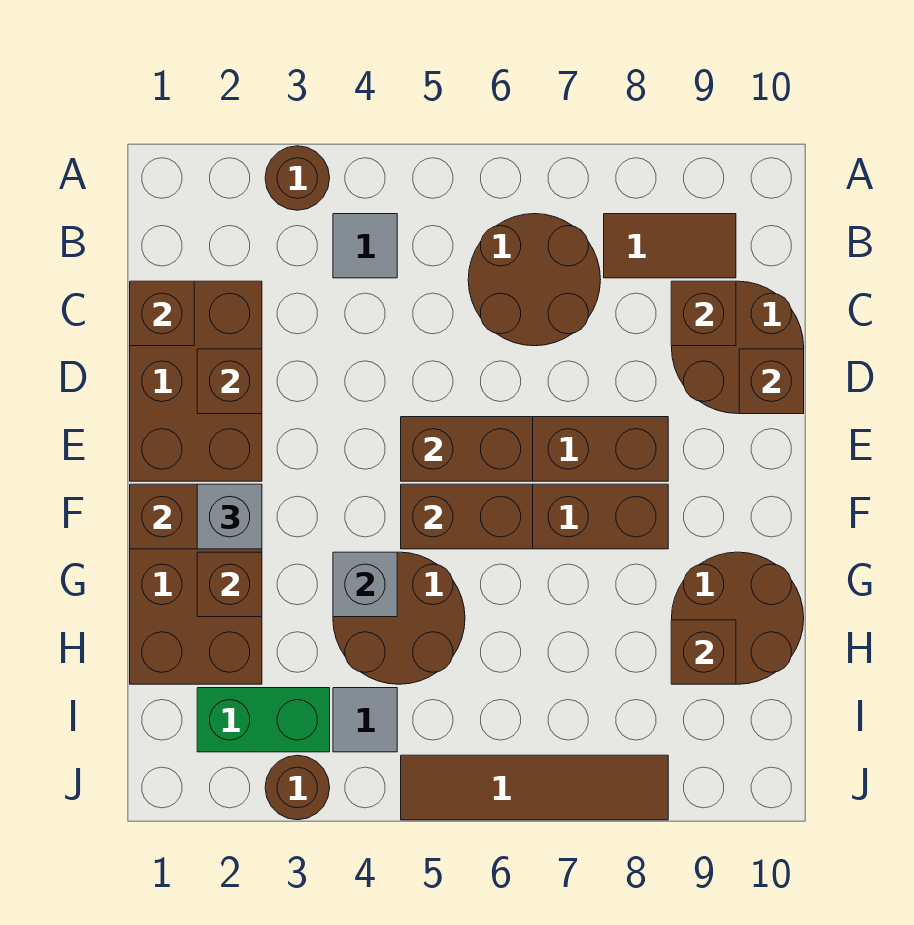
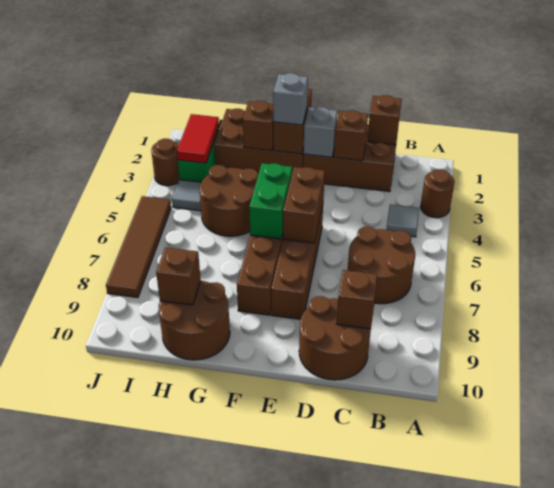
brown tile B8:B9 level 1 -> none
brown brick D10 level 2 -> none
brown brick F5:F6 level 2 -> green brick F5:F6 level 2
grey brick G4 level 2 -> grey brick E2 level 2
none -> red tile I2:I3 level 2

